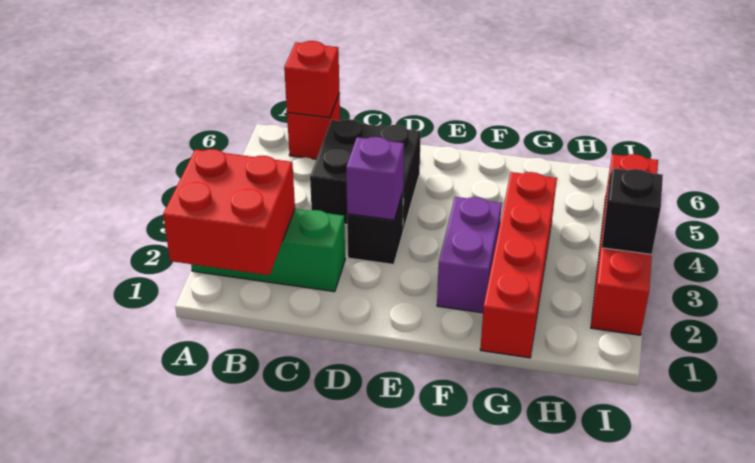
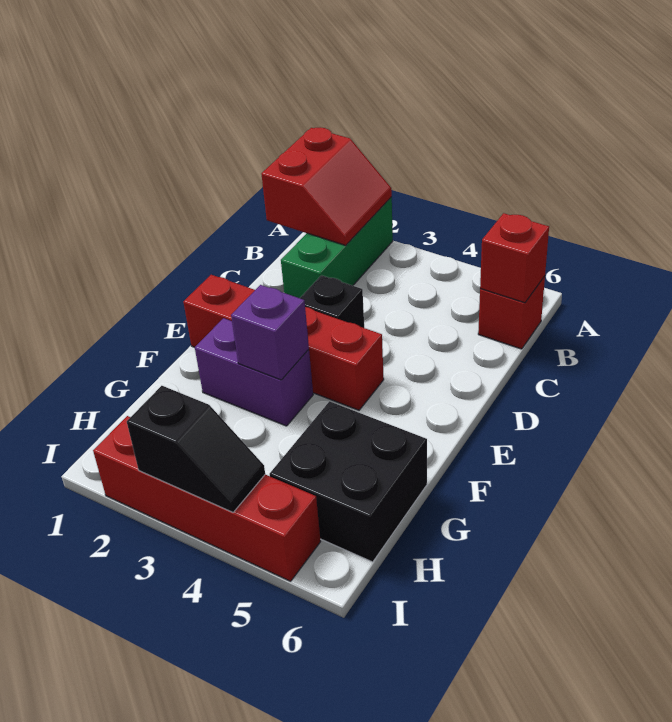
red brick A1:B2 level 2 -> red slope A1:B2 level 2 top 1
black brick C4:D5 level 1 -> black brick G5:H6 level 1
purple brick D3 level 2 -> purple brick F3 level 2
red brick G1:G4 level 1 -> red brick E1:E4 level 1

